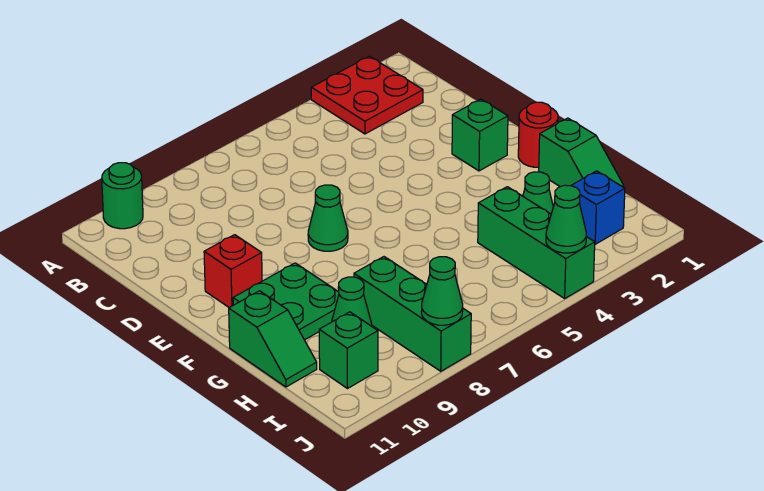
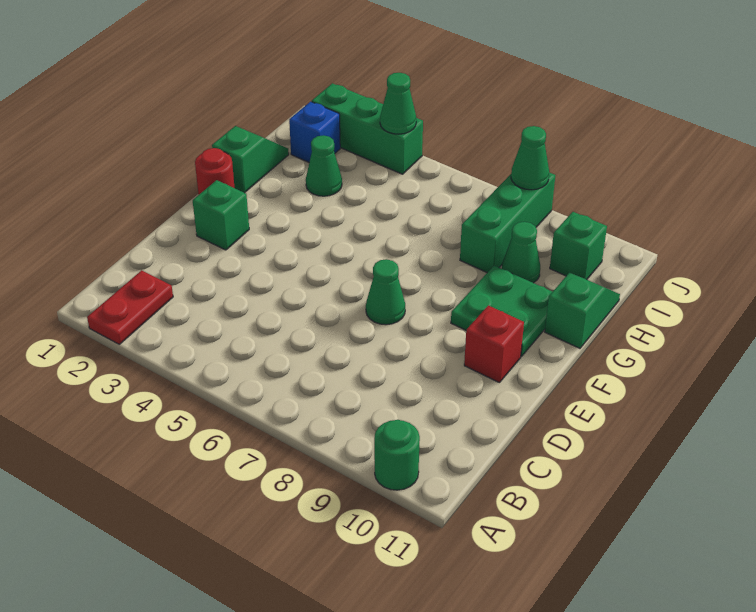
red plate A2:B3 level 1 -> red plate A2:B2 level 1
green brick H4:J4 level 1 -> green brick J2:J4 level 1

